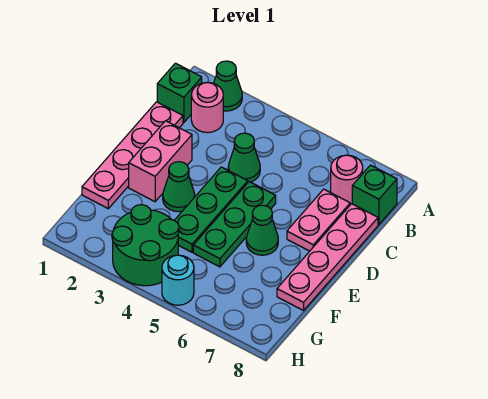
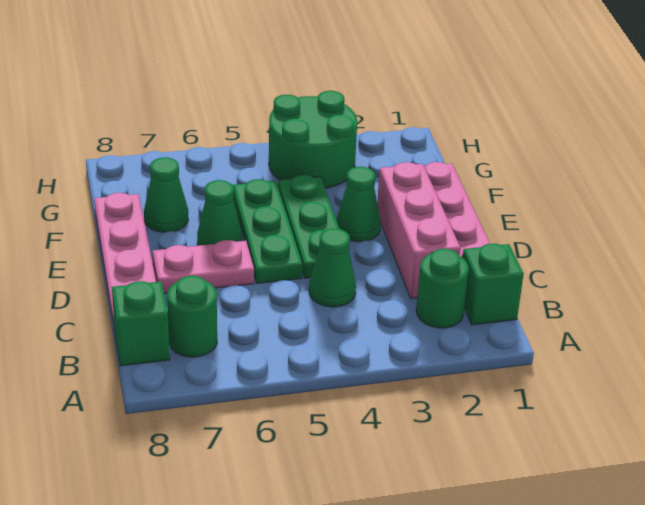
green cone A2 level 1 -> green cone F7 level 1
pink round brick B2 level 1 -> green round brick B2 level 1
pink round brick B7 level 1 -> green round brick B7 level 1
pink plate C7:D7 level 1 -> pink plate D6:D7 level 1
pink brick D2:E2 level 1 -> pink brick C2:E2 level 1
cyan round brick H5 level 1 -> none

